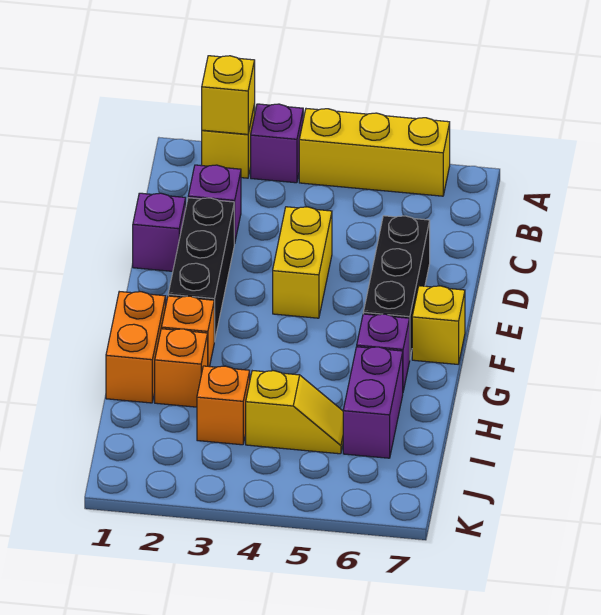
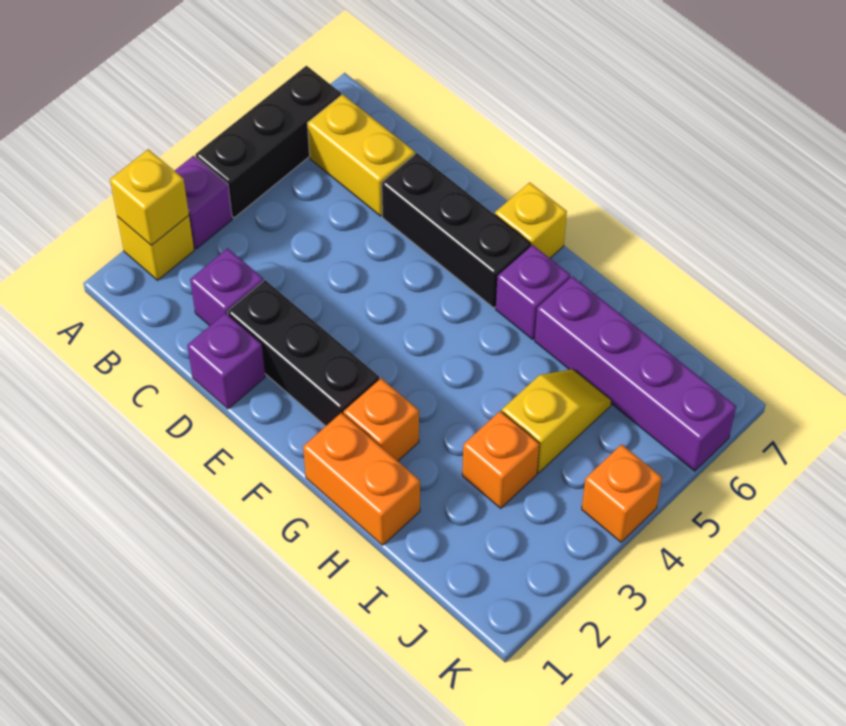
yellow brick A4:A6 level 1 -> black brick A4:A6 level 1
yellow brick D4:E4 level 1 -> yellow brick B6:C6 level 1
orange brick H2 level 1 -> orange brick K4 level 1
purple brick H6:I6 level 1 -> purple brick H6:K6 level 1

